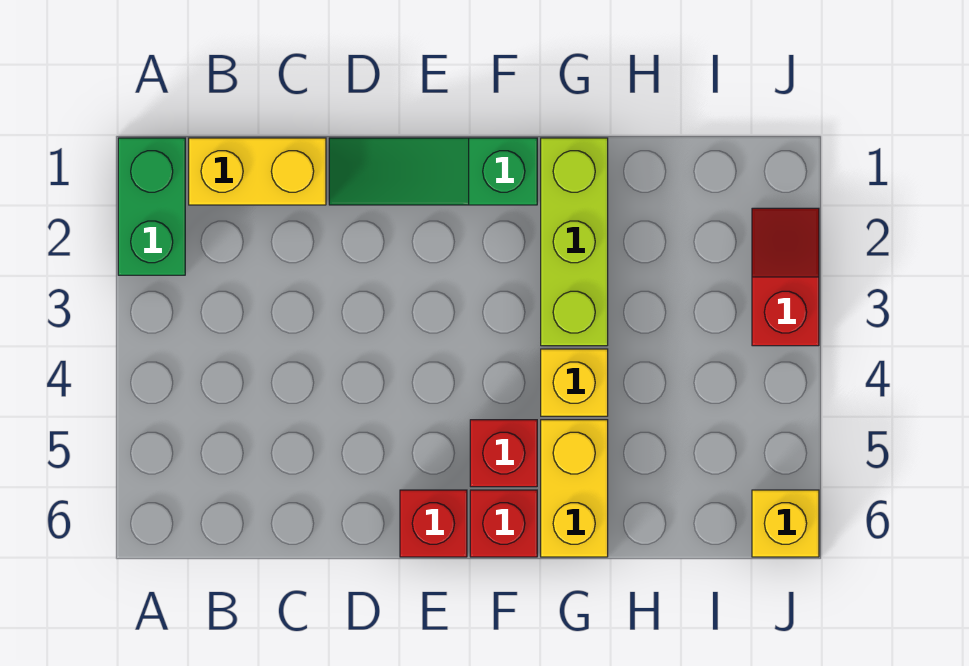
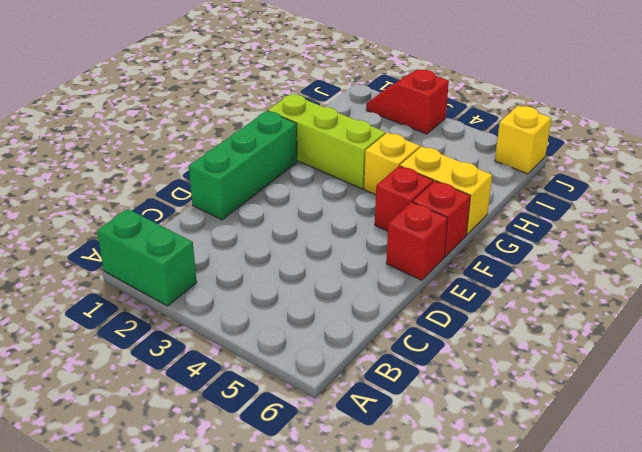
yellow brick B1:C1 level 1 -> none
green slope D1:F1 level 1 top F -> green brick D1:F1 level 1

